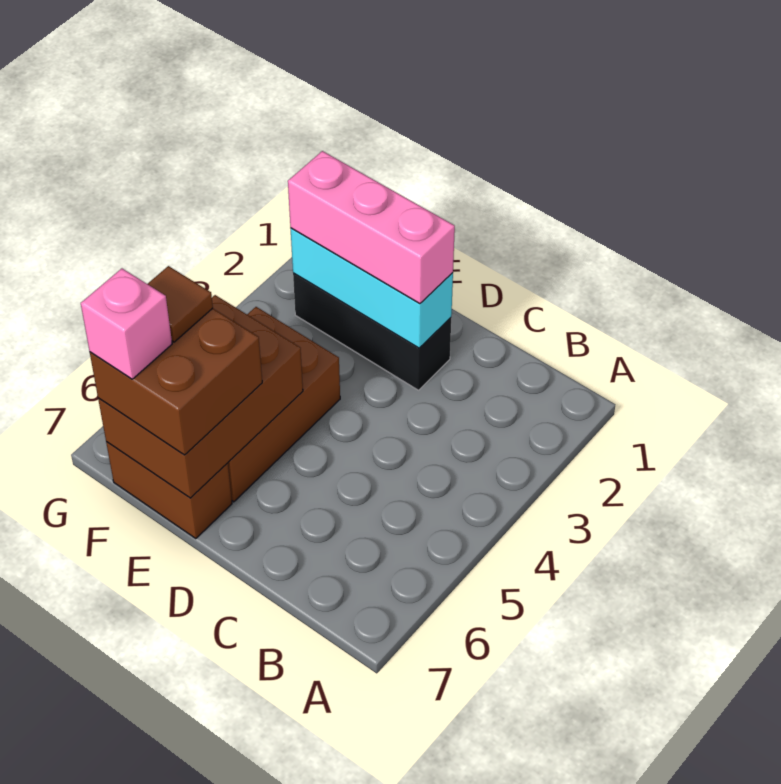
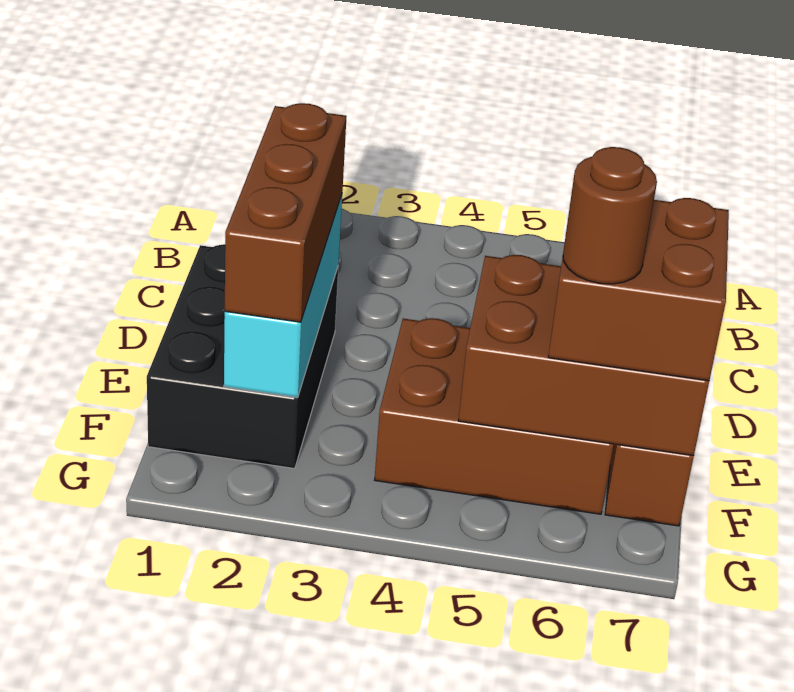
black brick D2:F2 level 1 -> black brick D1:F2 level 1
pink brick D2:F2 level 3 -> brown brick D2:F2 level 3
brown tile F6 level 4 -> brown round brick F6 level 4
pink brick F7 level 4 -> none

